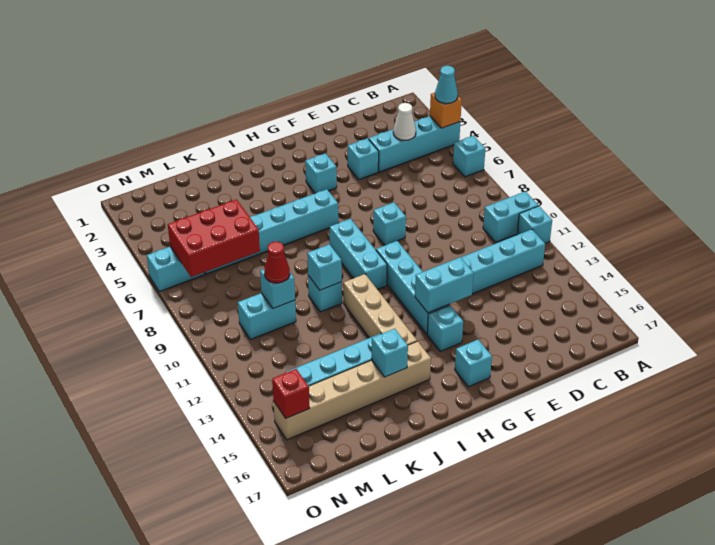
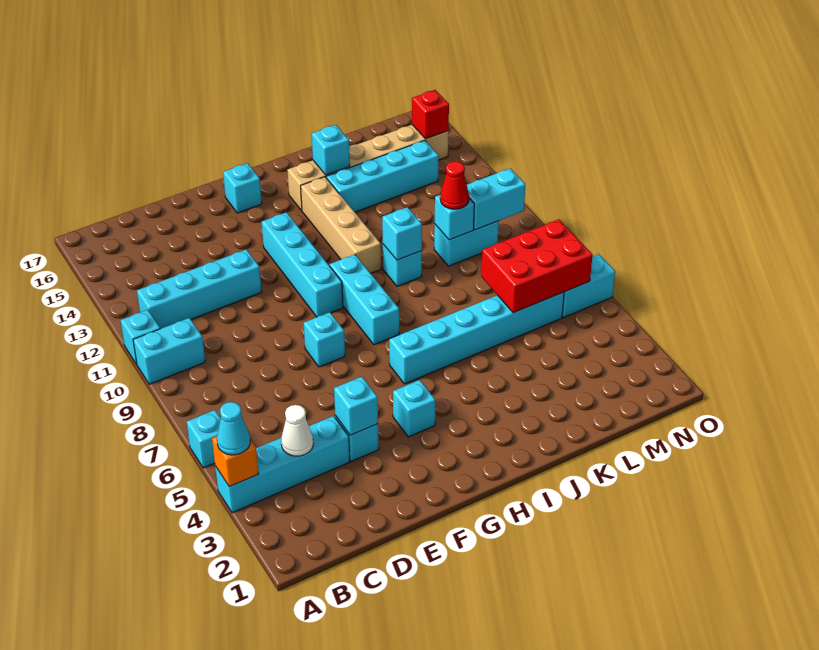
cyan brick F13:G13 level 2 -> cyan brick M10:N10 level 2
cyan brick G14 level 1 -> cyan brick E4 level 2

